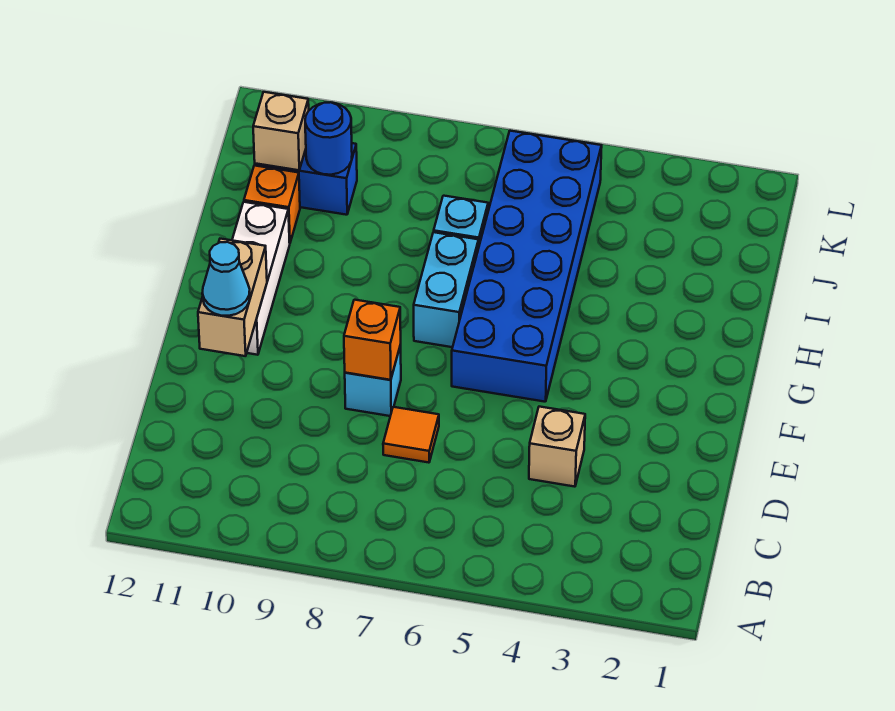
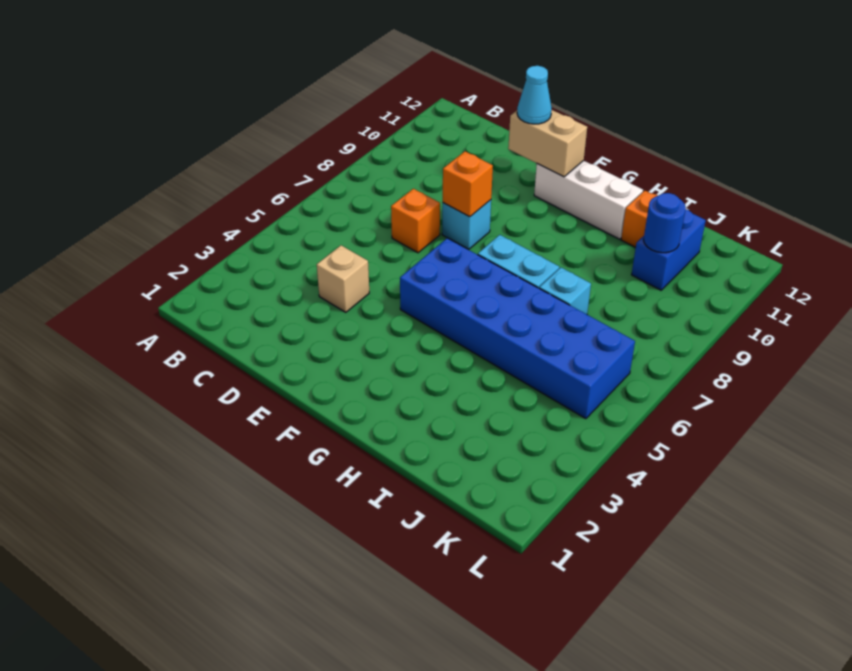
orange tile D7 level 1 -> orange brick D7 level 1
tan brick J11 level 2 -> none

